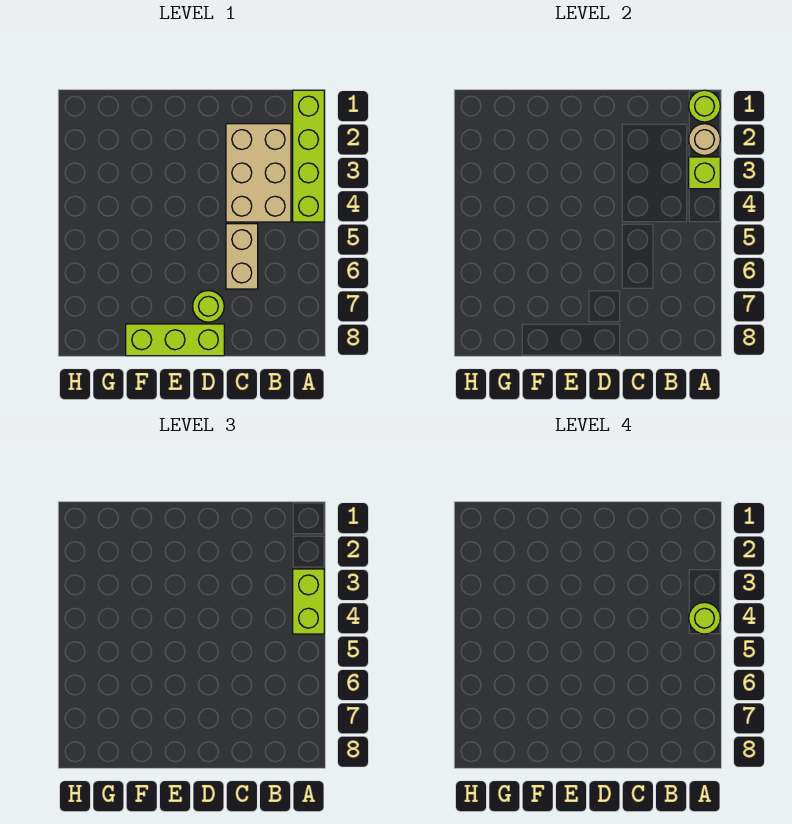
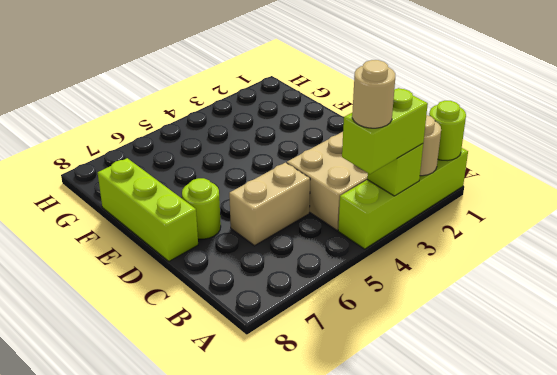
lime round brick A4 level 4 -> tan round brick A4 level 4

